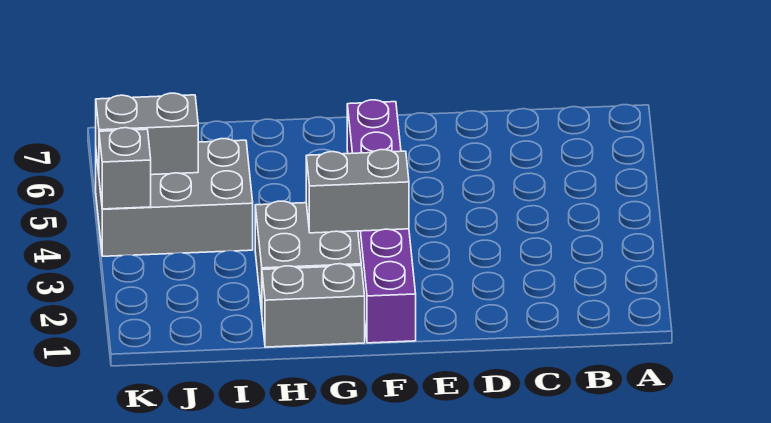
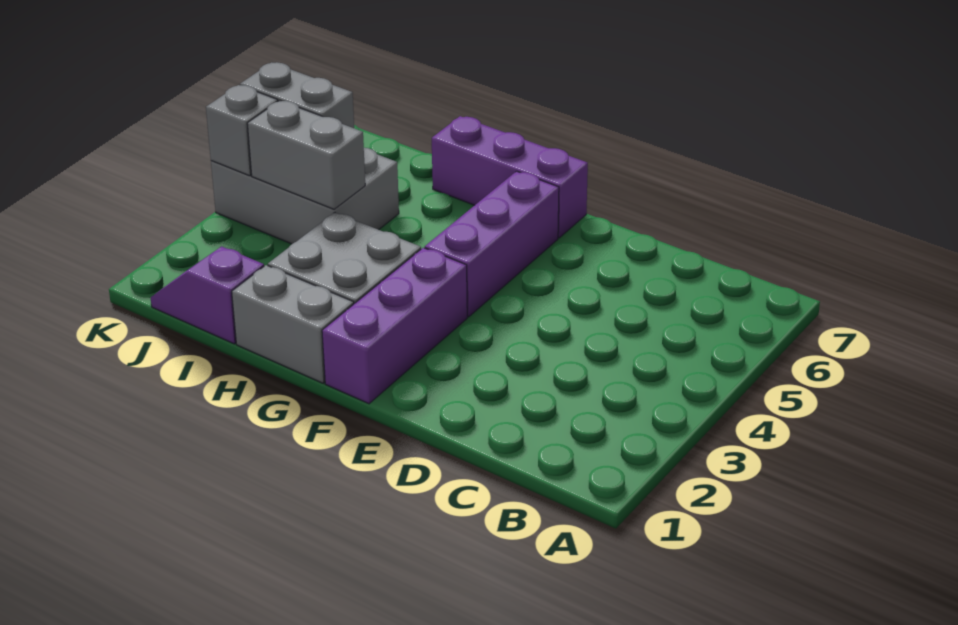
grey brick F3:G3 level 2 -> grey brick I4:J4 level 2
none -> purple brick F7:H7 level 1
none -> purple slope I1:J1 level 1 top I

